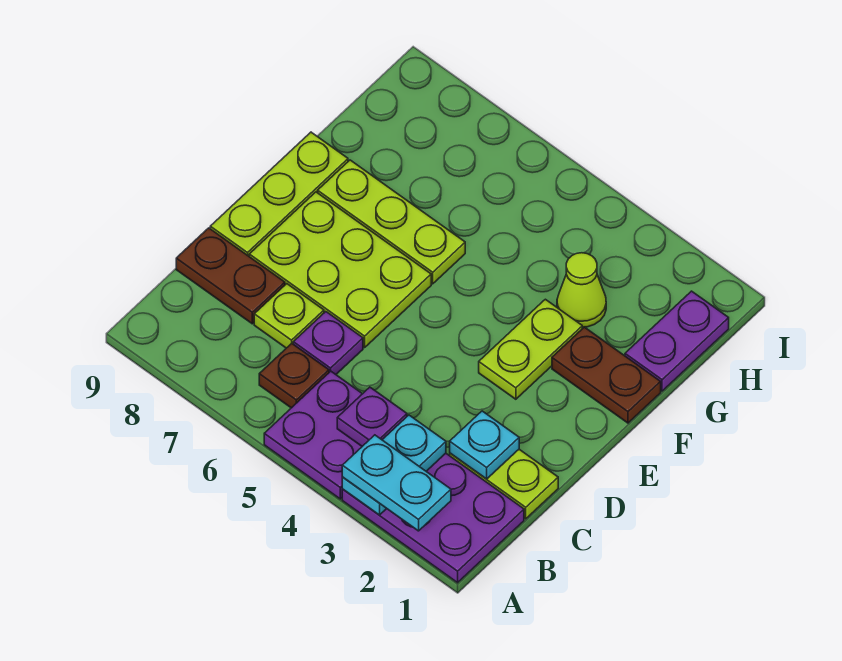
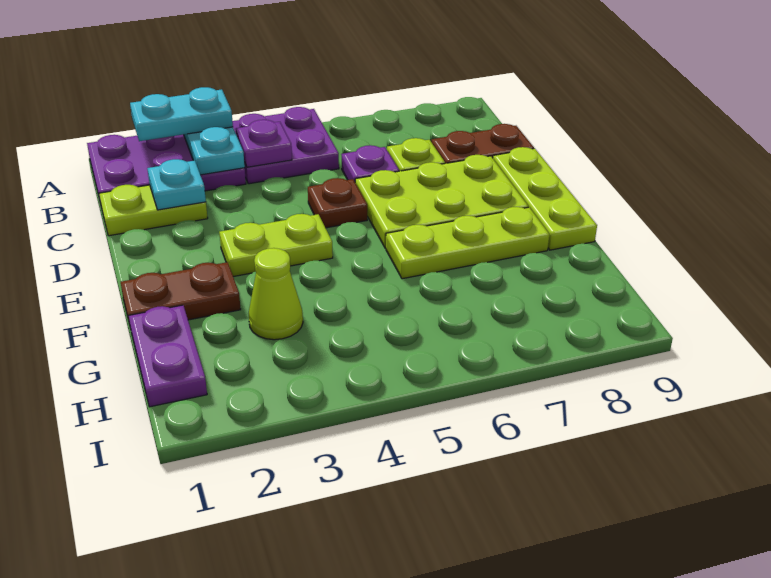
brown plate B6 level 1 -> brown plate D5 level 1
lime plate E3:F3 level 1 -> lime plate E3:E4 level 1

